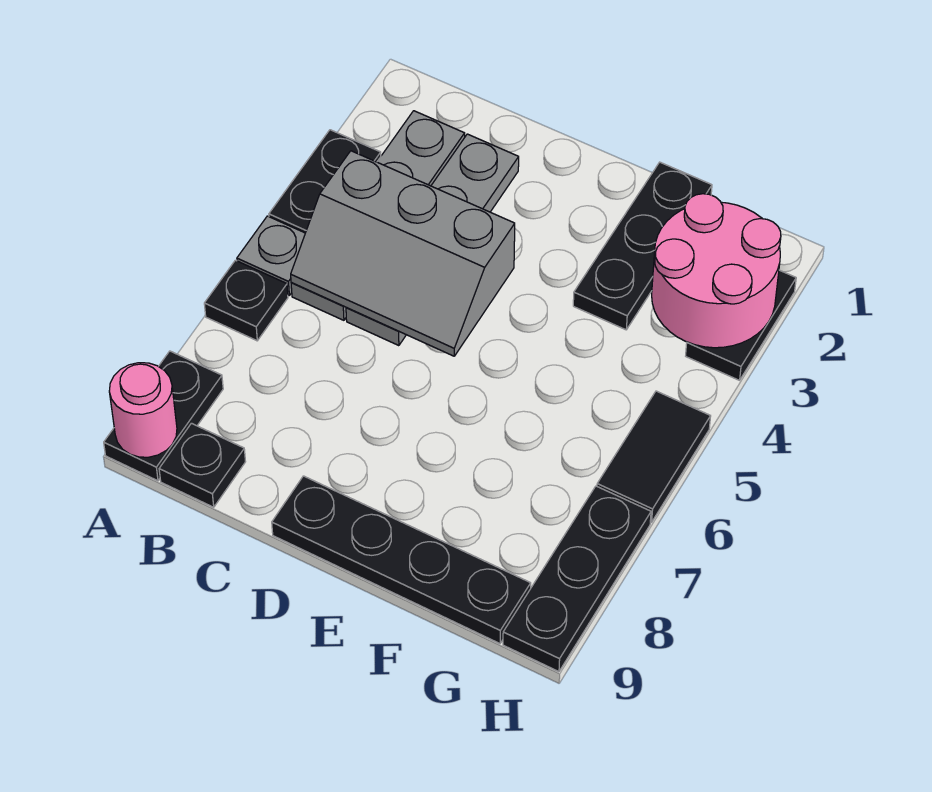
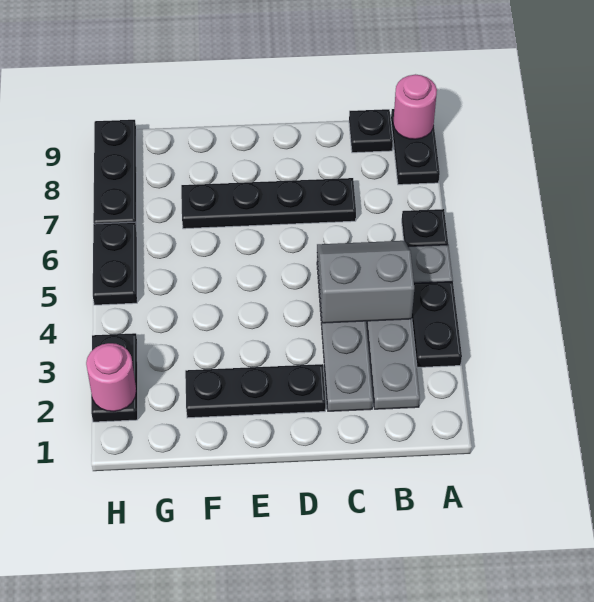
grey slope B4:D5 level 2 top 4 -> grey slope B4:C5 level 2 top 4
black plate D9:G9 level 1 -> black plate C7:F7 level 1
black plate F1:F3 level 1 -> black plate D2:F2 level 1
pink round brick G2:H3 level 2 -> pink round brick H2 level 2
black tile H5:H6 level 1 -> black plate H5:H6 level 1

